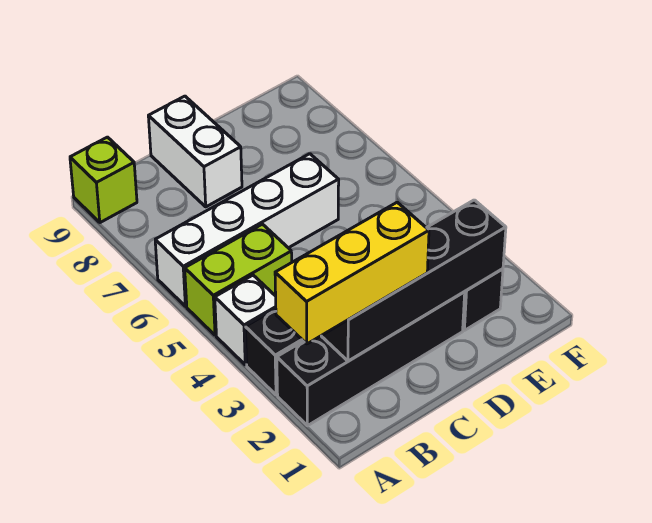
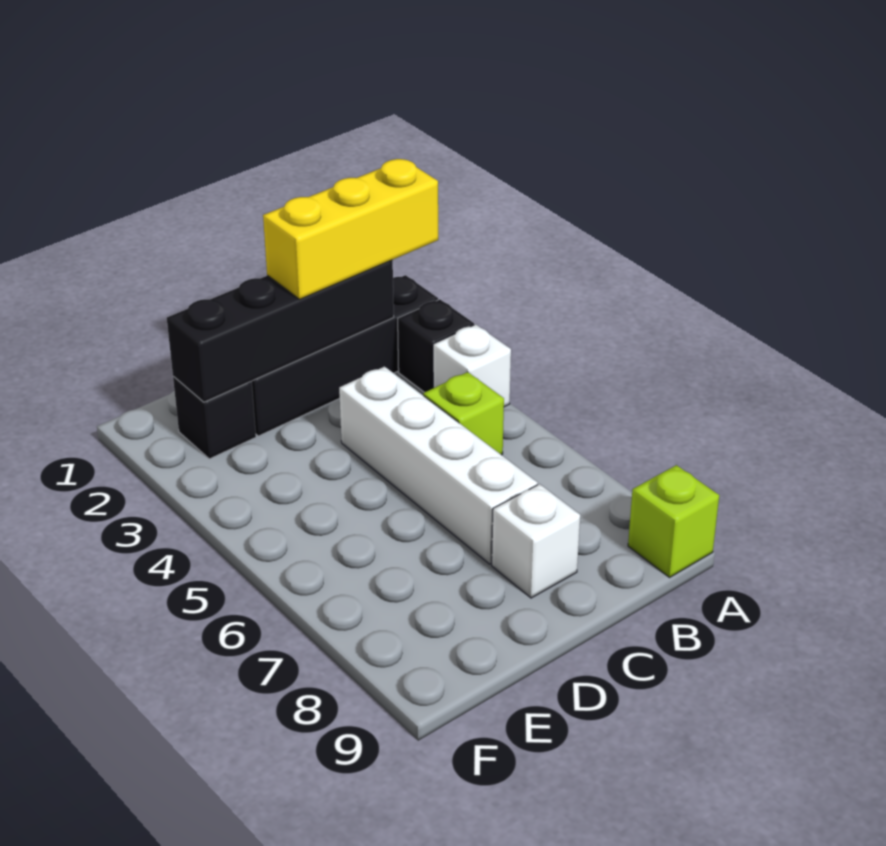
lime brick A5:B5 level 1 -> lime brick B5 level 1
white brick A6:D6 level 1 -> white brick C4:C7 level 1
white brick C8:C9 level 1 -> white brick C8 level 1

